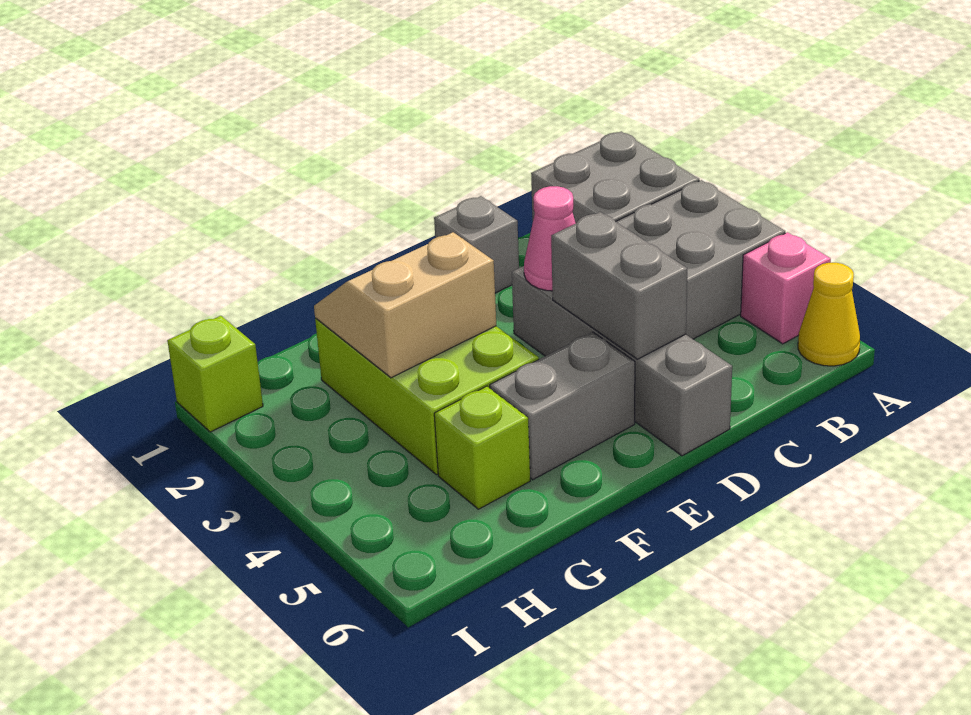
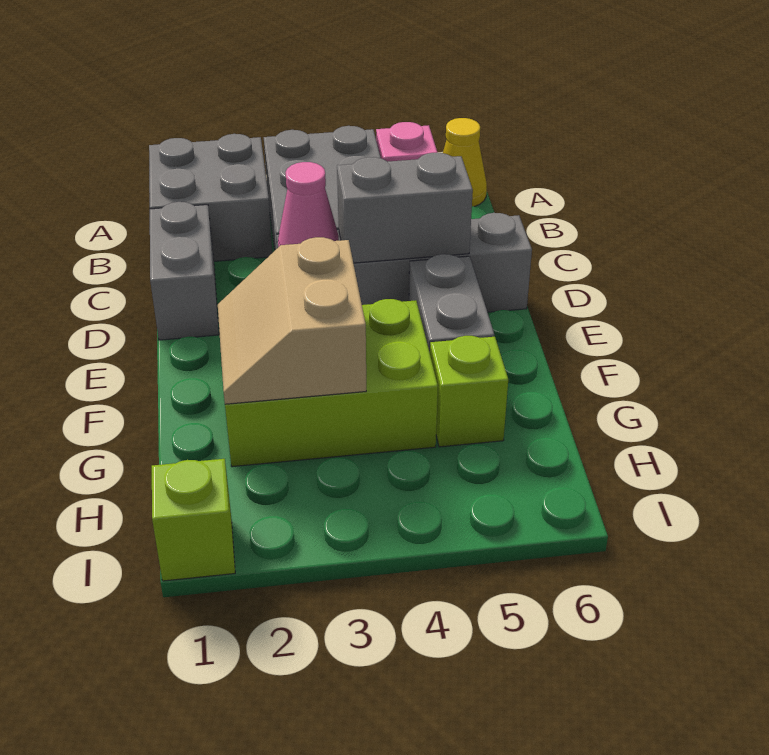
grey brick D1 level 1 -> grey brick C1:D1 level 1

